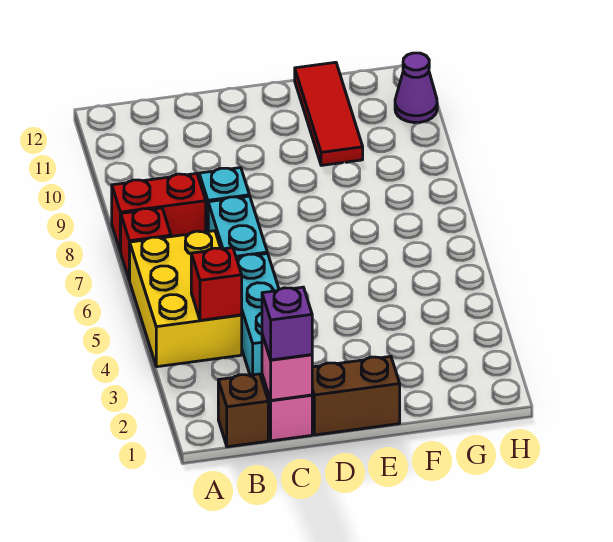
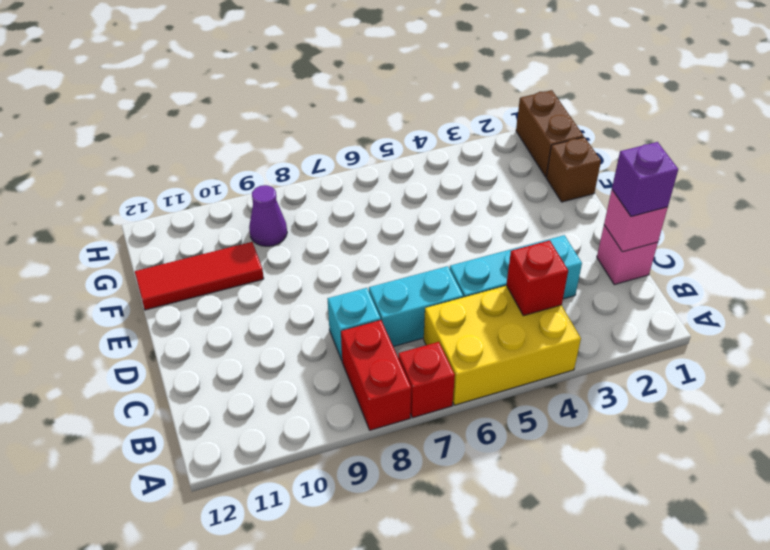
brown brick B1 level 1 -> brown brick F1 level 1
brown brick D1:E1 level 1 -> brown brick G1:H1 level 1
purple cone H11 level 1 -> purple cone G9 level 1

